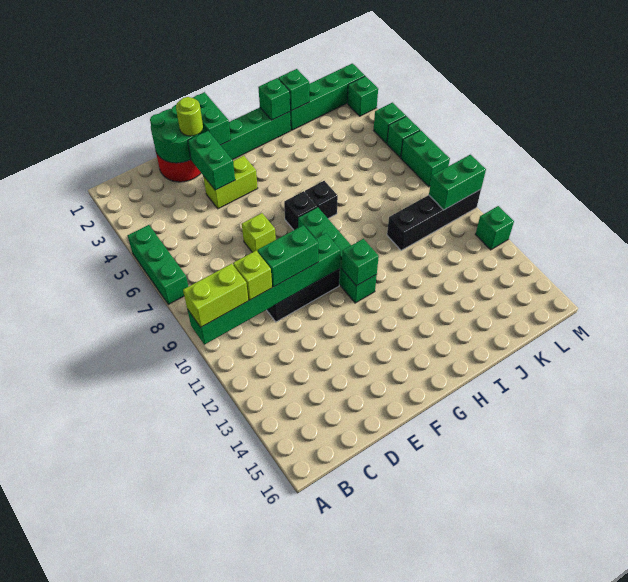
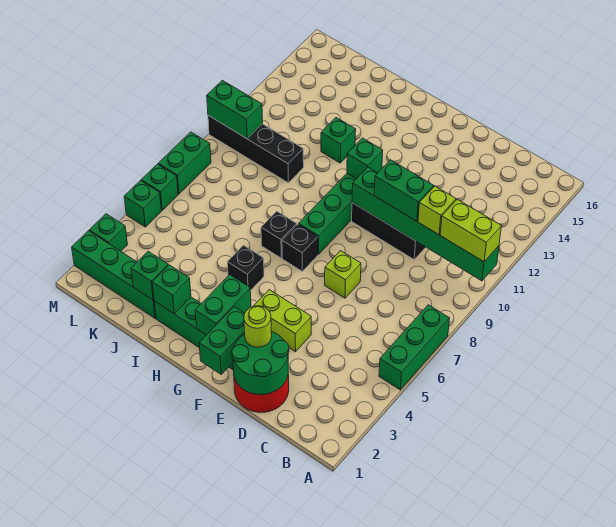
green brick E3:E4 level 2 -> green brick G2:G3 level 2
none -> black brick H5 level 1
green brick M12 level 1 -> green brick I12 level 1

